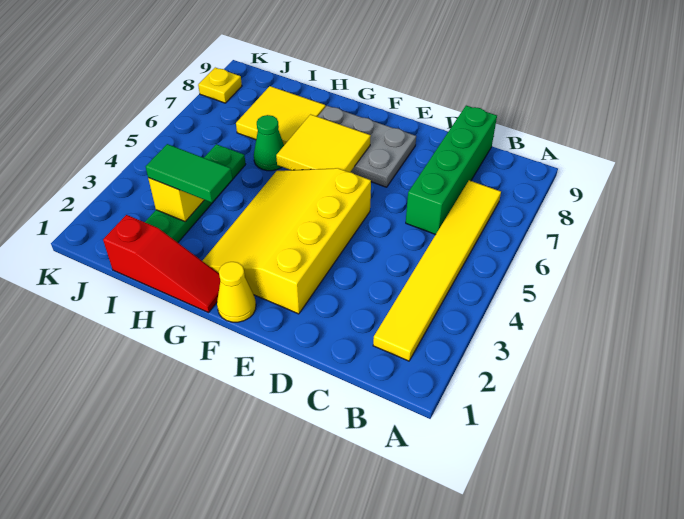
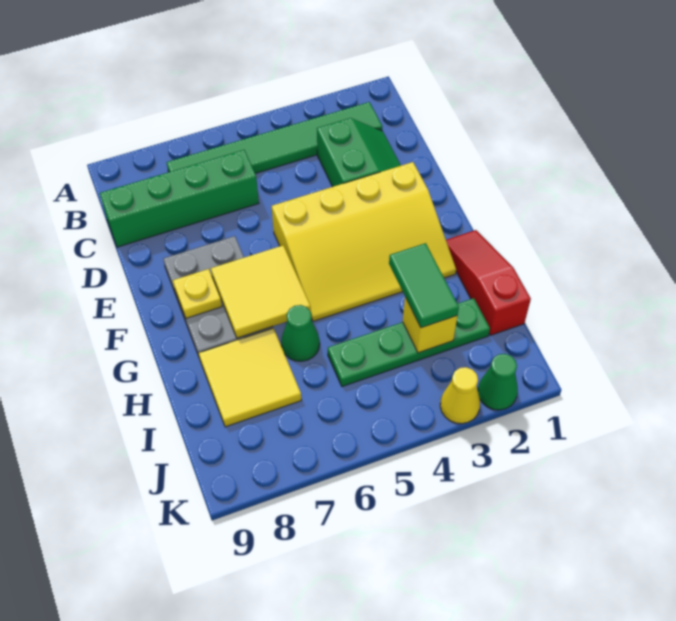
yellow tile B2:B7 level 1 -> green tile B2:B7 level 1
none -> green slope C2:D3 level 1 top 3
yellow cone F1 level 1 -> yellow cone K3 level 1
none -> green cone K2 level 1
yellow plate K8 level 1 -> yellow plate F8 level 2

